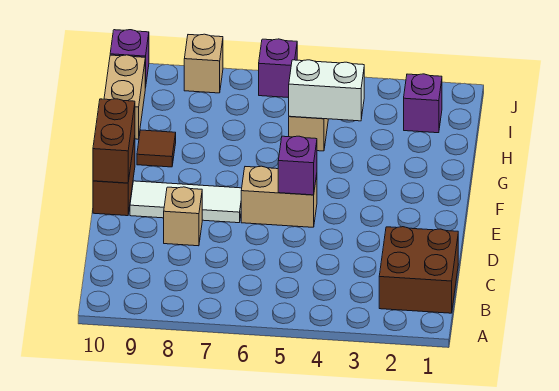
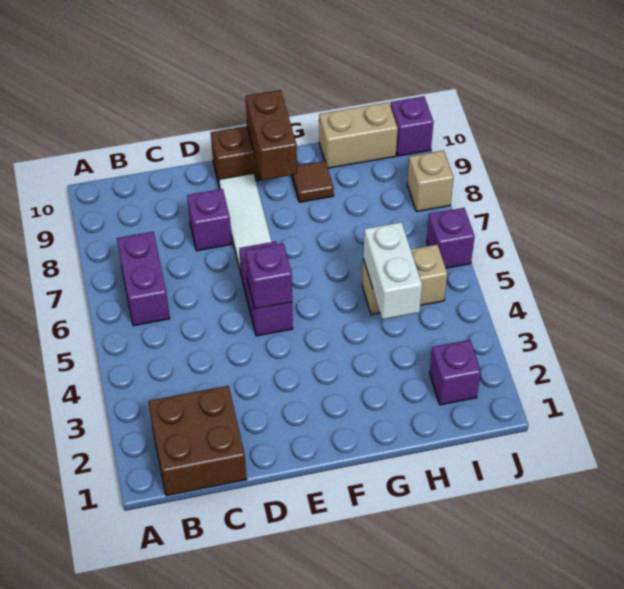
none -> purple brick B6:B7 level 1
tan brick D8 level 1 -> purple brick D8 level 1
tan brick E5:E6 level 1 -> purple brick E5:E6 level 1
brown brick E10:F10 level 2 -> brown brick F9:F10 level 2

